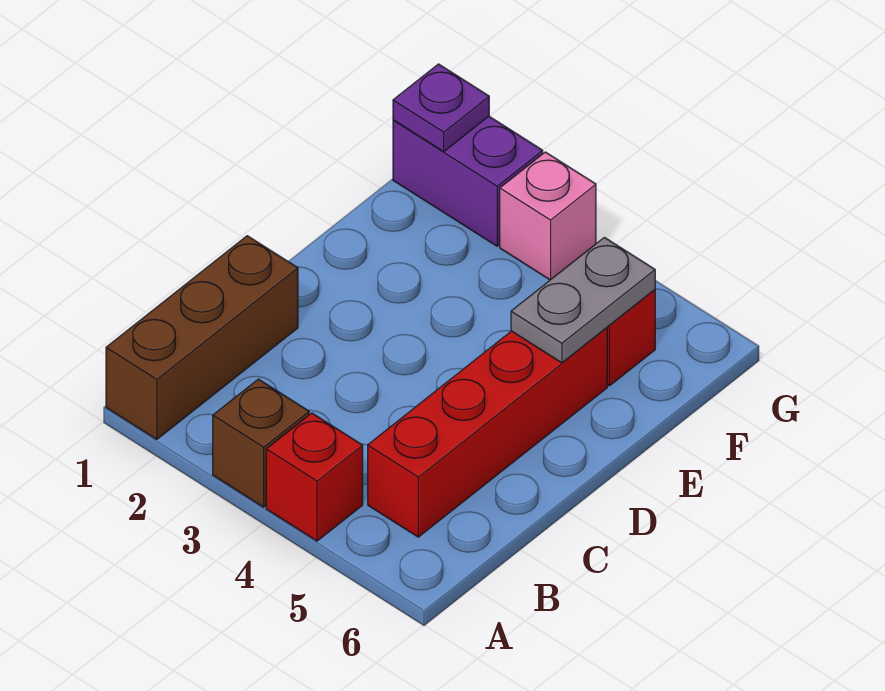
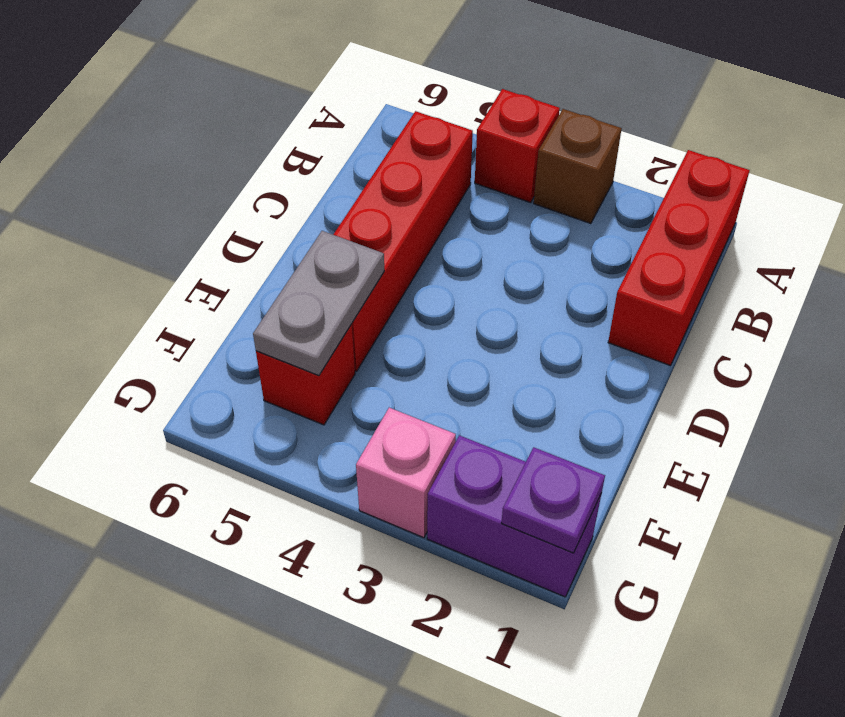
brown brick A1:C1 level 1 -> red brick A1:C1 level 1

